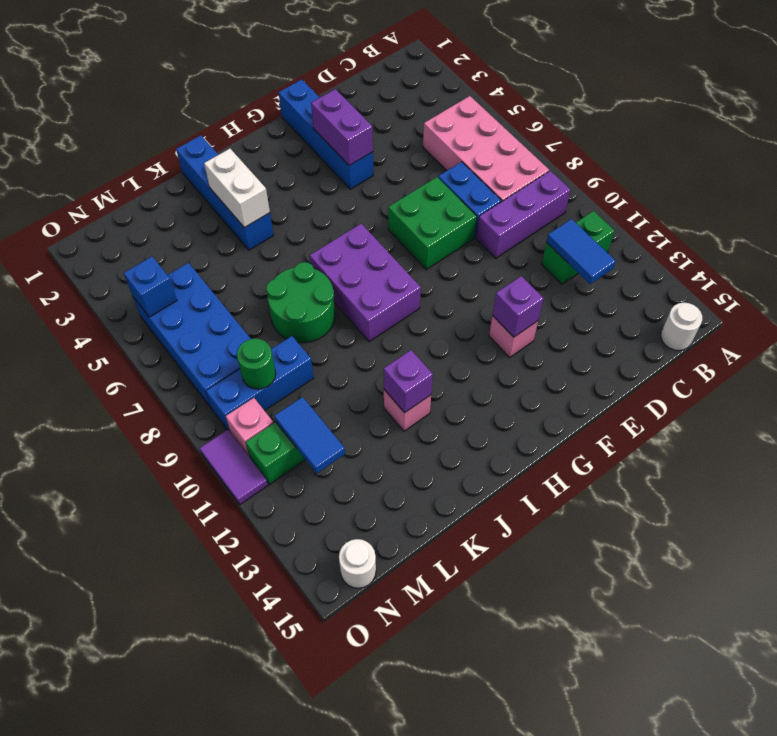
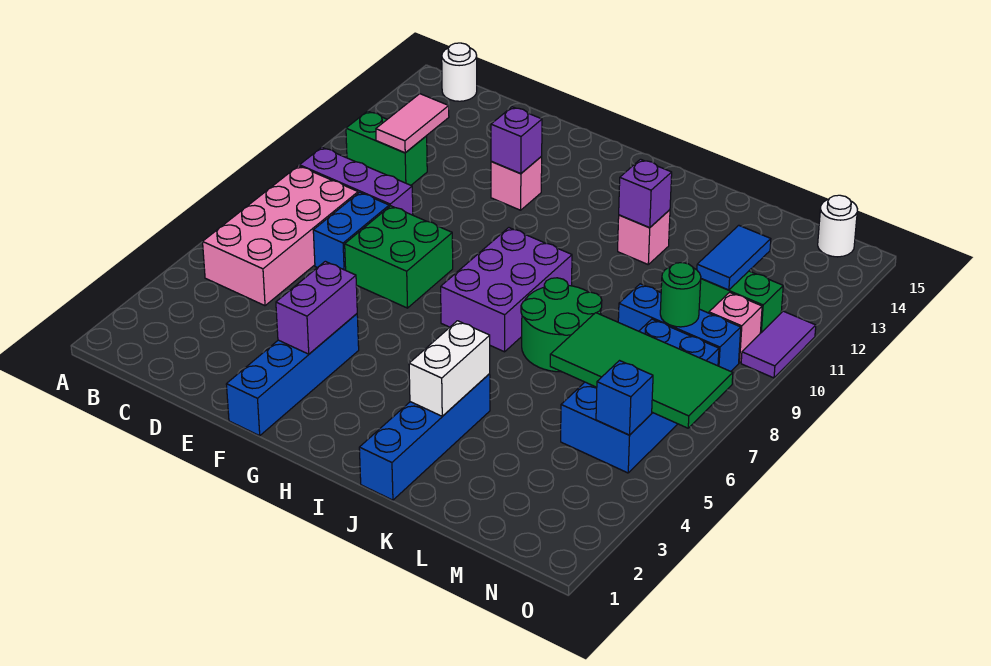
blue tile C11:C12 level 2 -> pink tile C11:C12 level 2
none -> green tile L6:O7 level 2

